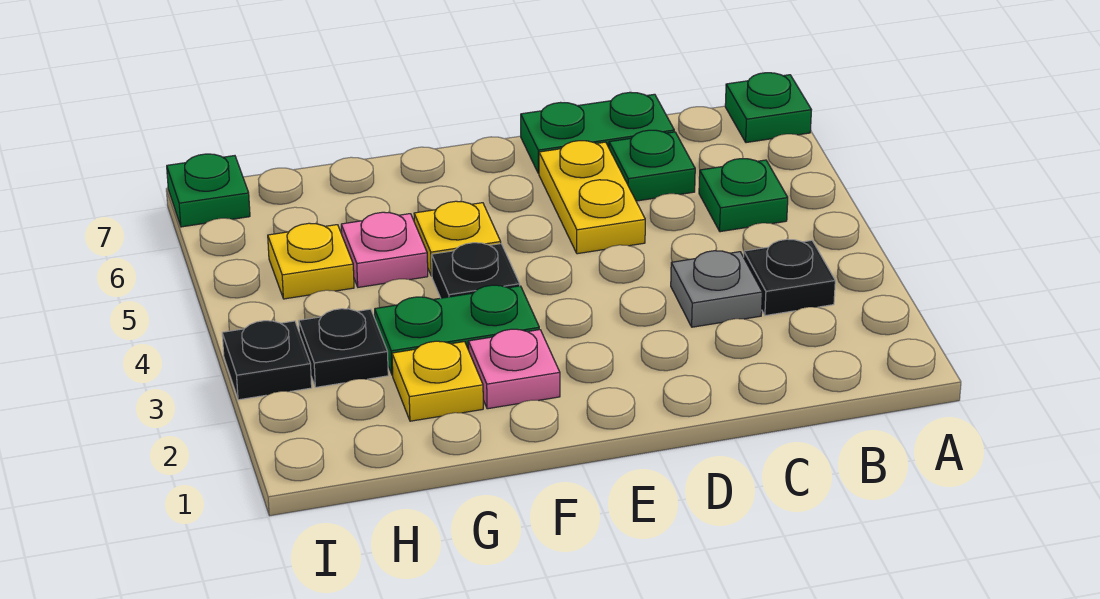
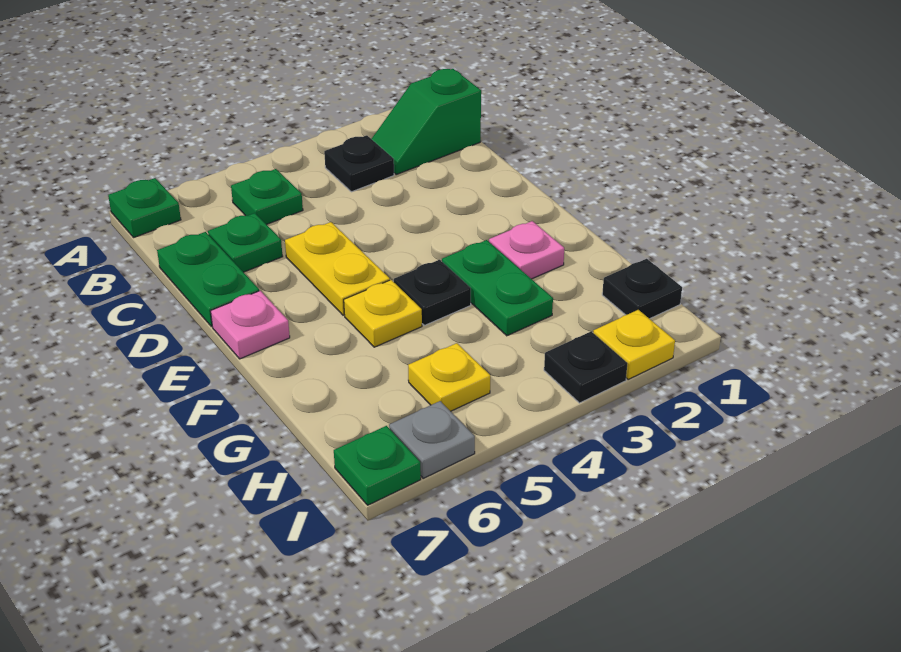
none -> green slope B1:B2 level 1 top 1
grey plate C3 level 1 -> grey plate I6 level 1
yellow plate D5:D6 level 1 -> yellow plate D5:E5 level 1
yellow plate G2 level 1 -> yellow plate I2 level 1
pink plate G5 level 1 -> pink plate E7 level 1
black plate H3 level 1 -> black plate H1 level 1

